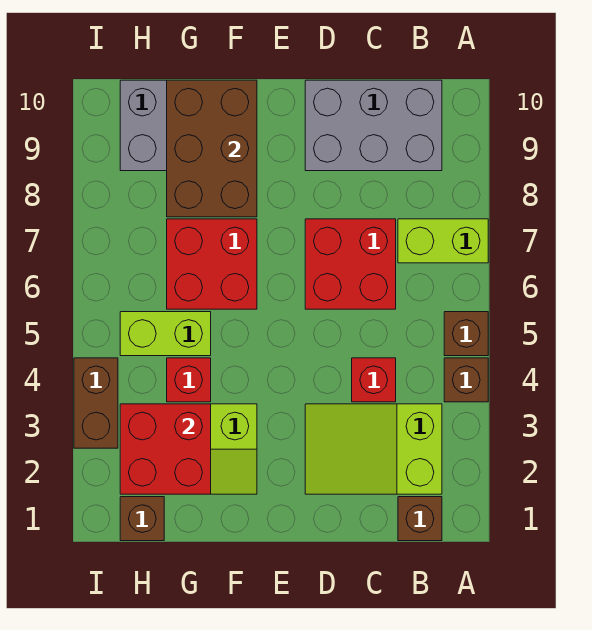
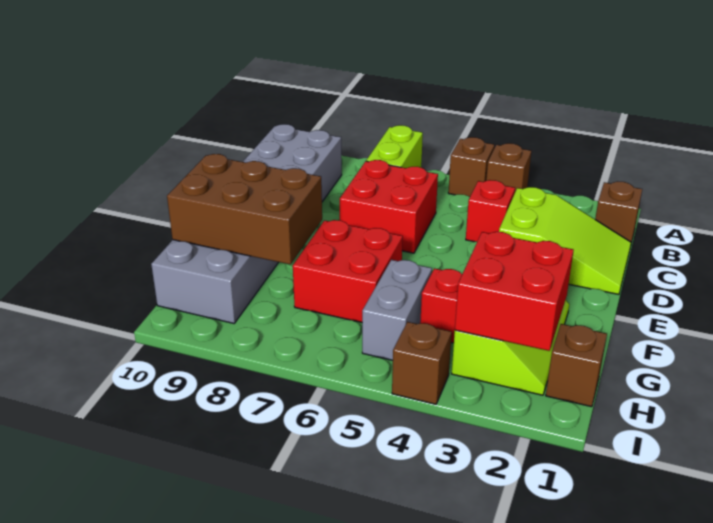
lime slope B2:D3 level 1 top B -> lime slope C1:D3 level 1 top 3
lime brick G5:H5 level 1 -> grey brick G5:H5 level 1
brown brick I3:I4 level 1 -> brown brick I4 level 1

